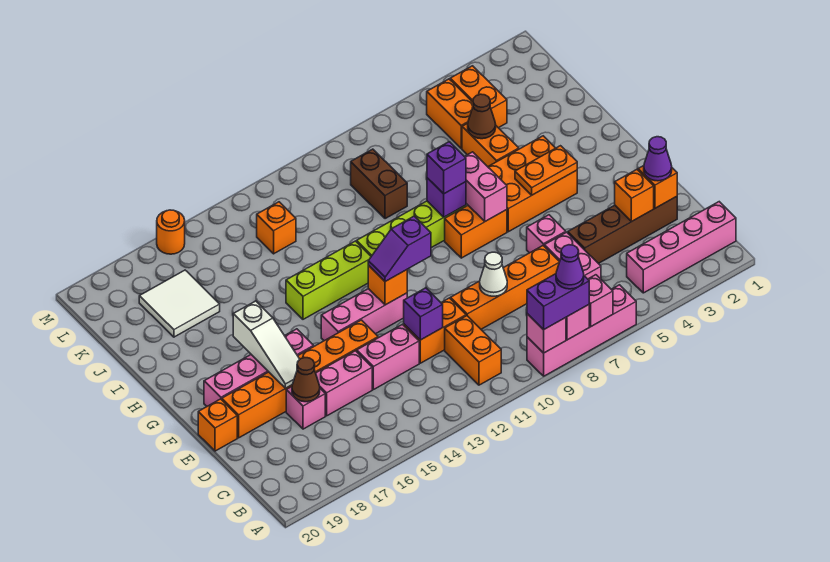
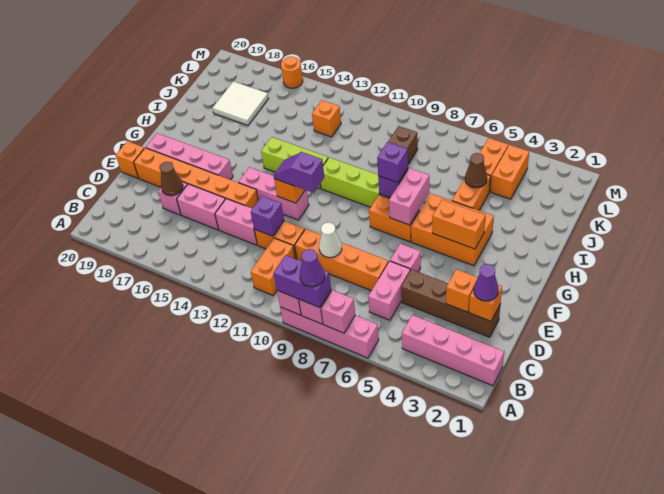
white slope E17:G17 level 2 top G -> none
orange plate G4:G5 level 2 -> orange brick G4:G5 level 2

